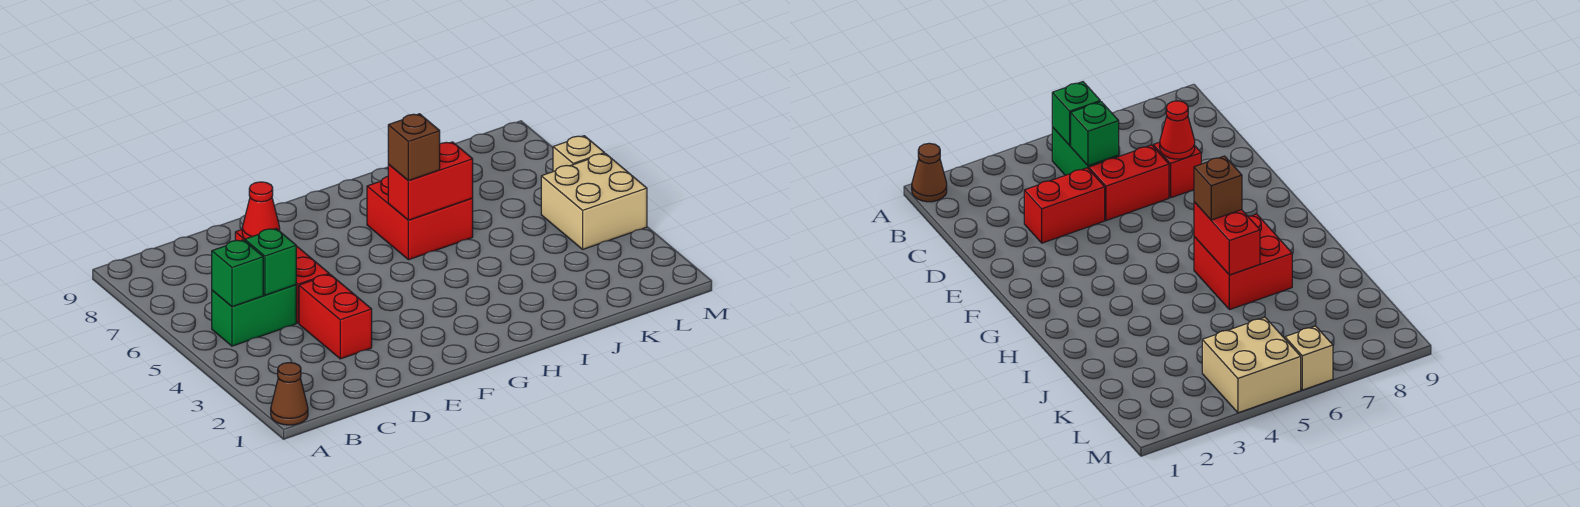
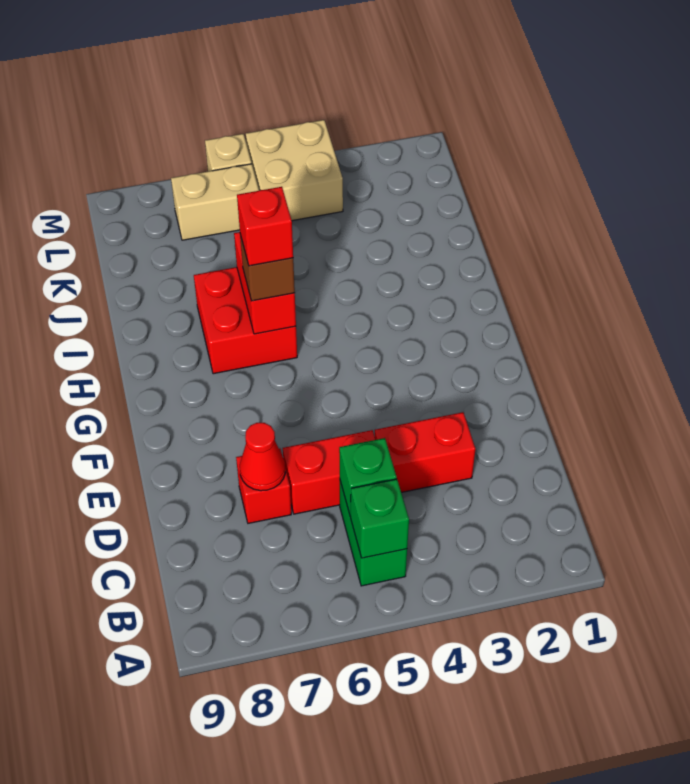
brown cone A1 level 1 -> none
none -> red brick H6 level 4
none -> tan brick L6:L7 level 1

